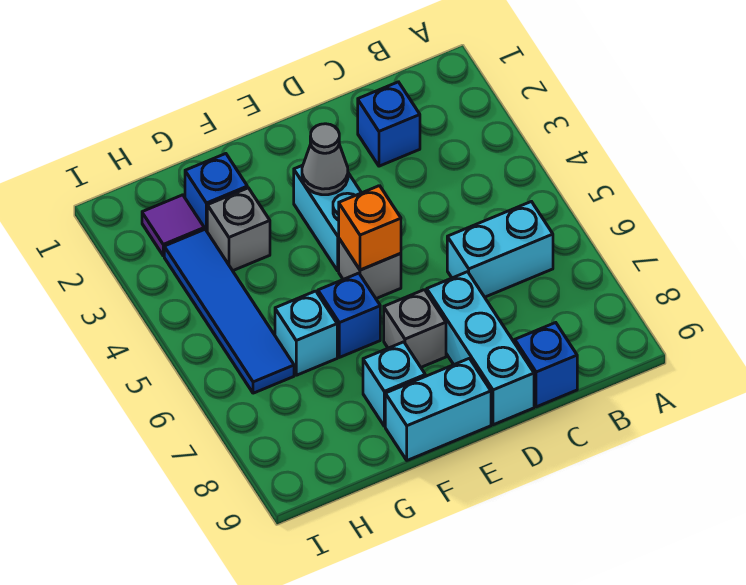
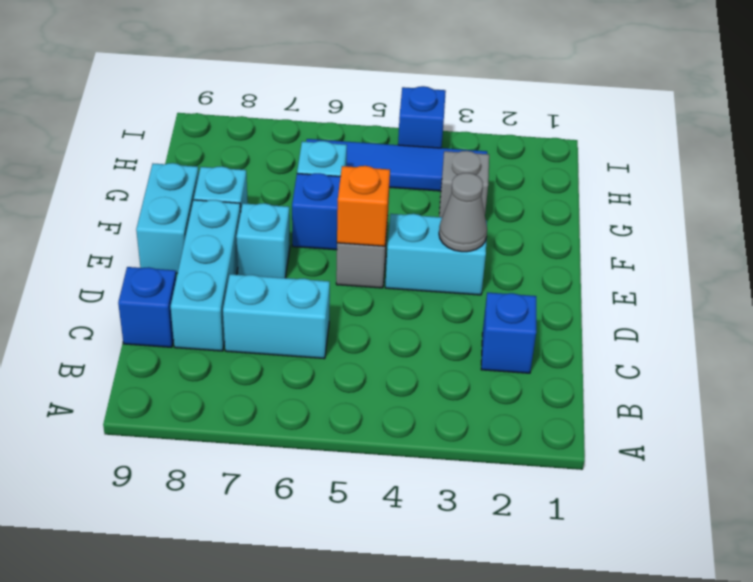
cyan brick B6:C6 level 1 -> cyan brick C6:C7 level 1
cyan brick D7:D9 level 1 -> cyan brick C8:E8 level 1
grey brick E7 level 1 -> cyan brick E7 level 1
blue brick G2 level 1 -> blue brick I4 level 1
purple tile H2 level 1 -> none

